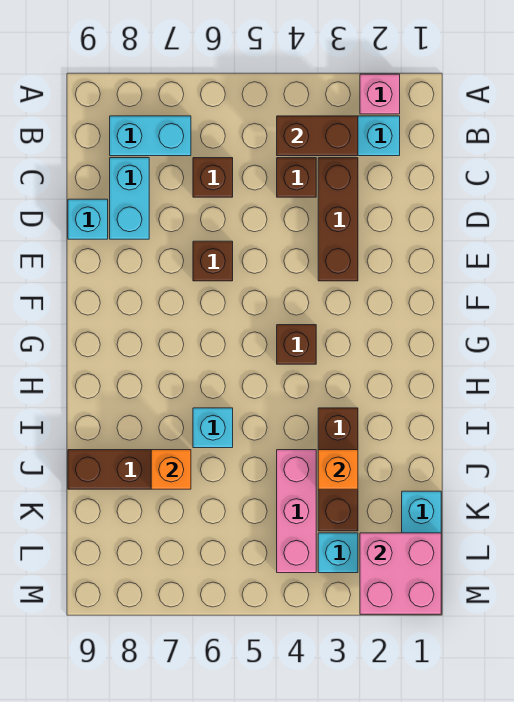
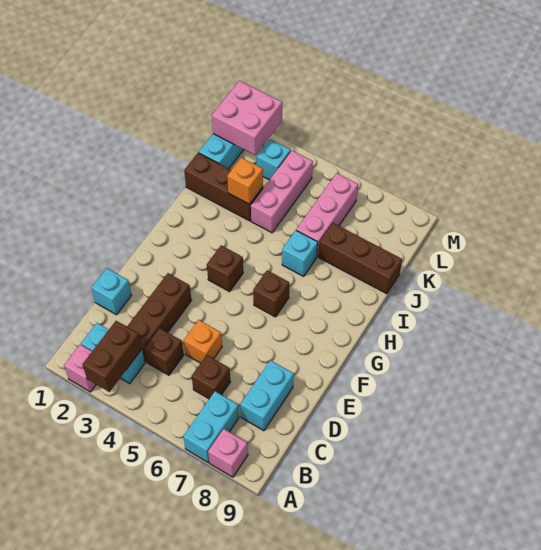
none -> pink brick A8 level 1
brown brick B3:B4 level 2 -> brown brick A3:B3 level 2
cyan brick B7:B8 level 1 -> cyan brick A7:B7 level 1
cyan brick D9 level 1 -> cyan brick D1 level 1
brown brick E6 level 1 -> brown brick G6 level 1
brown brick I3:K3 level 1 -> brown brick J1:J3 level 1
none -> pink brick J6:L6 level 1
orange brick J7 level 2 -> orange brick D5 level 1

